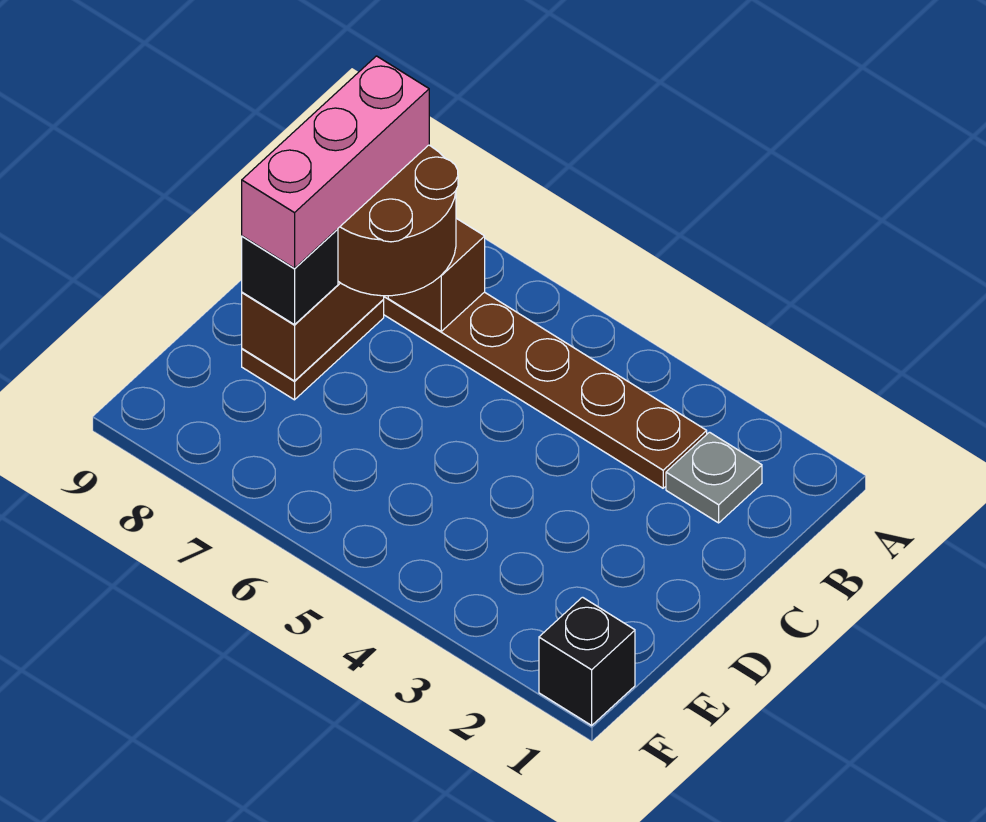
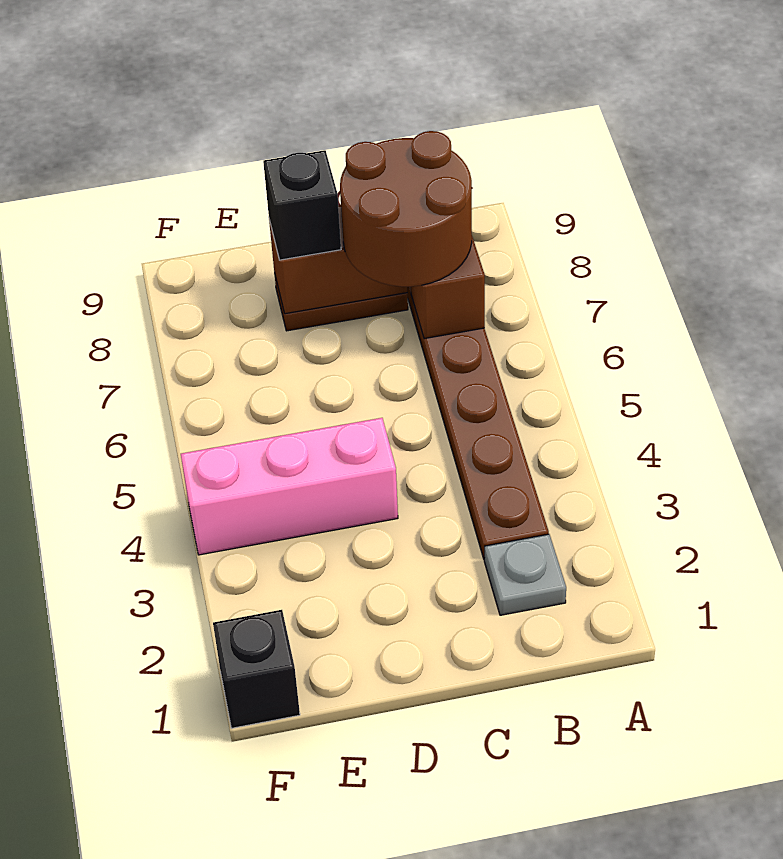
pink brick B8:D8 level 4 -> pink brick D4:F4 level 1

